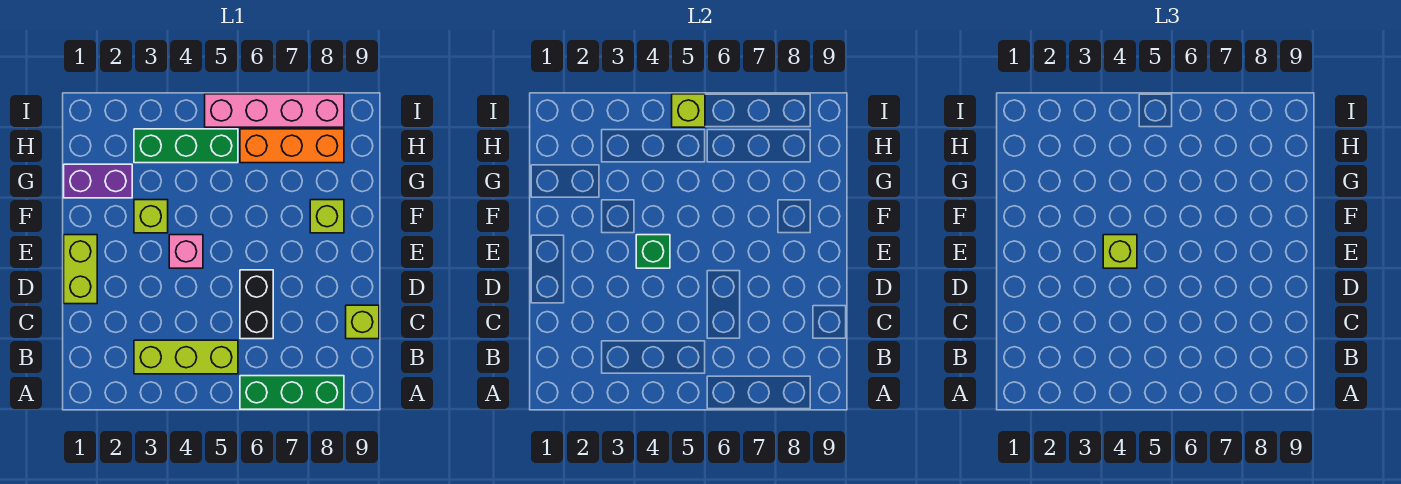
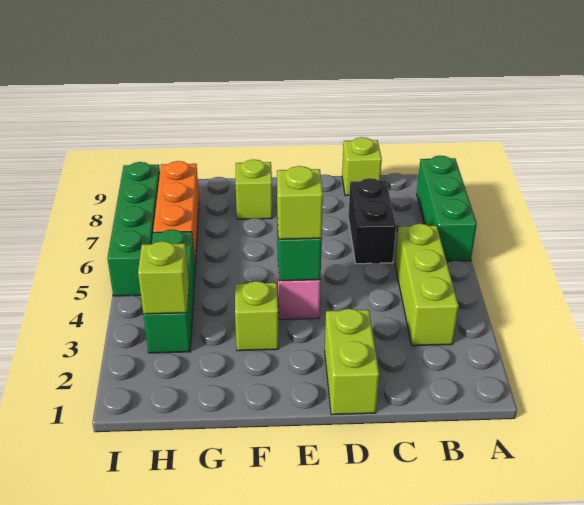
black brick C6:D6 level 1 -> black brick C6:C7 level 1
lime brick D1:E1 level 1 -> lime brick D1:D2 level 1
purple brick G1:G2 level 1 -> none
pink brick I5:I8 level 1 -> green brick I5:I8 level 1
lime brick I5 level 2 -> lime brick H3 level 2

